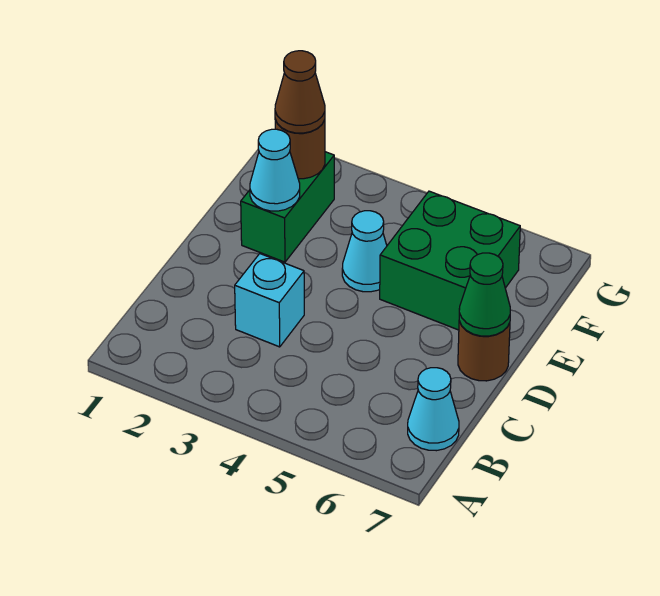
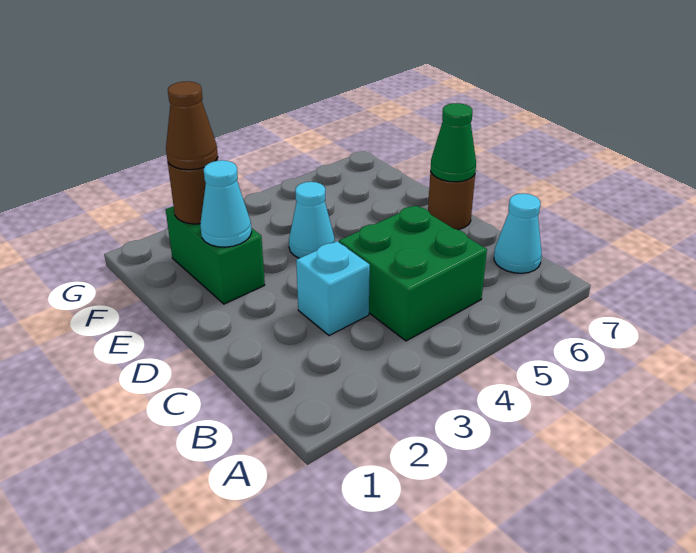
green brick E5:F6 level 1 -> green brick B4:C5 level 1

